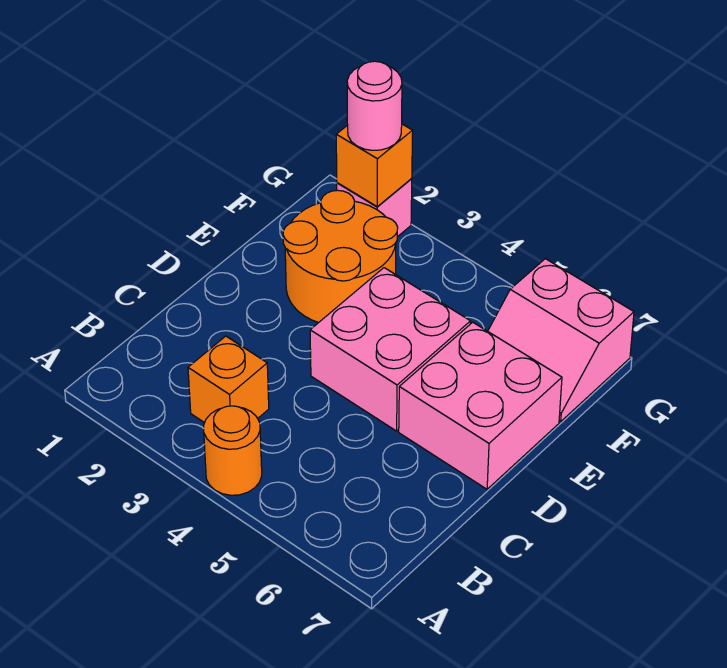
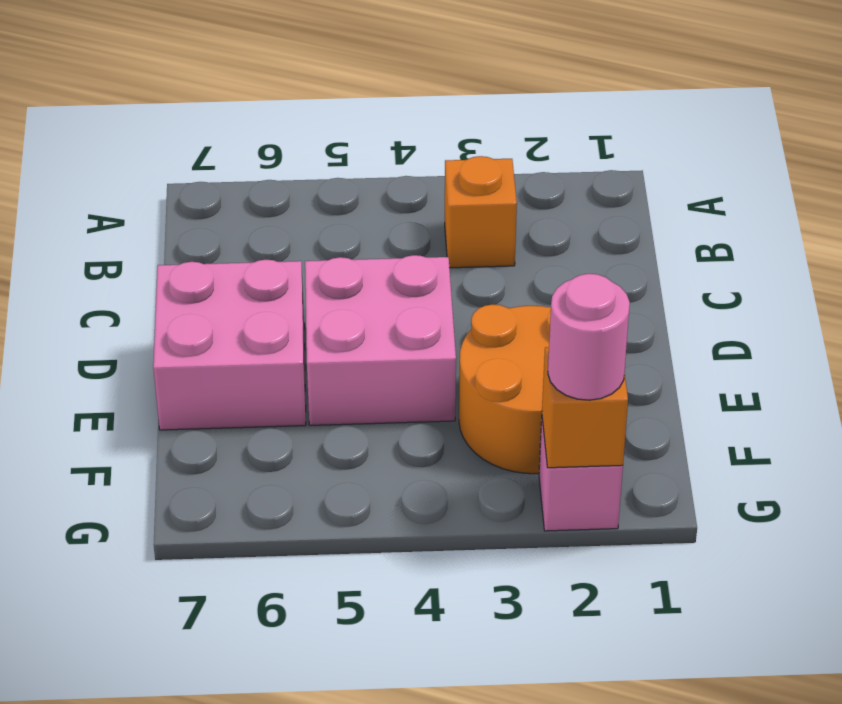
orange round brick A4 level 1 -> none
pink slope F6:G7 level 1 top G -> none

